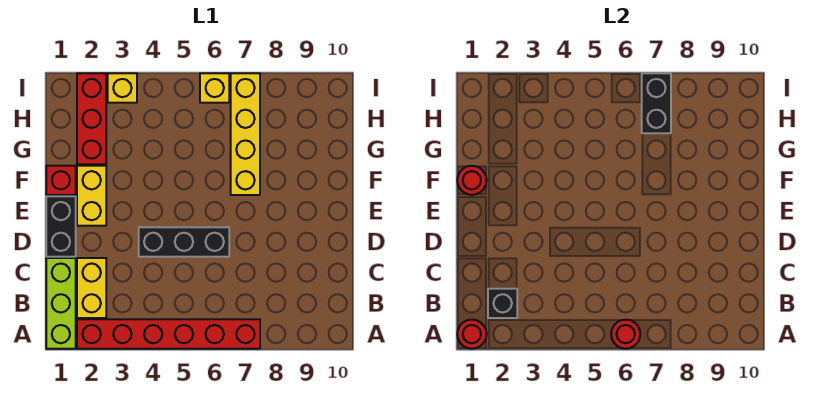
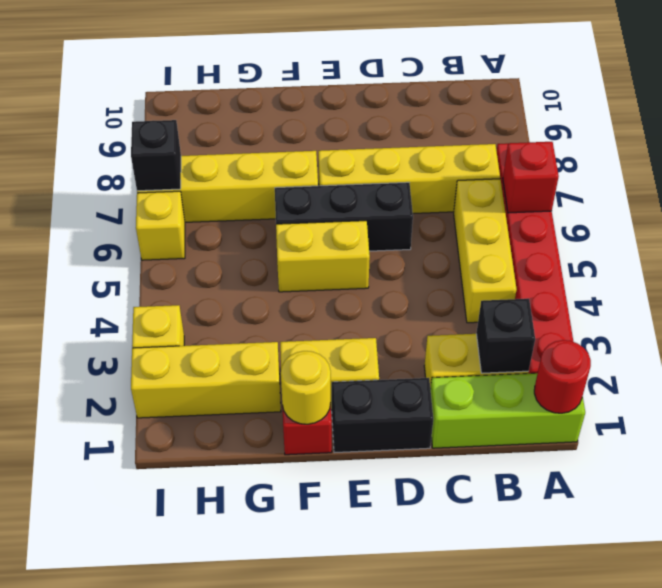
red round brick A6 level 2 -> red brick A6 level 2
none -> yellow brick B4:B6 level 1
none -> yellow brick B7:E7 level 1
black brick D4:D6 level 1 -> black brick D6:F6 level 1
none -> yellow brick E5:F5 level 1
red round brick F1 level 2 -> yellow round brick F1 level 2
red brick G2:I2 level 1 -> yellow brick G2:I2 level 1
black brick H7:I7 level 2 -> black brick I7 level 2

